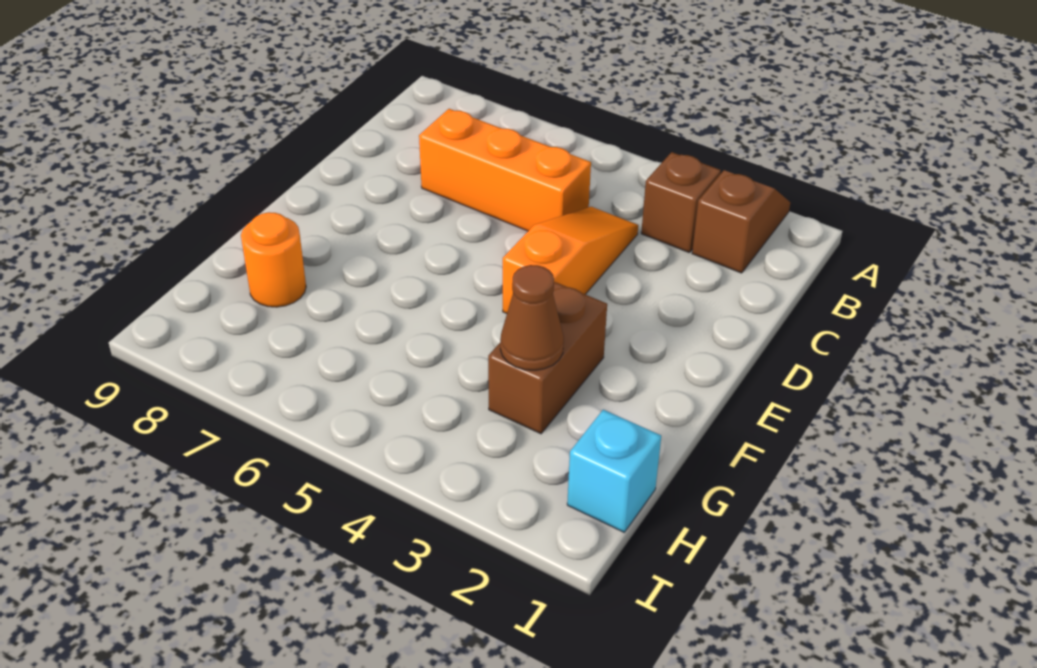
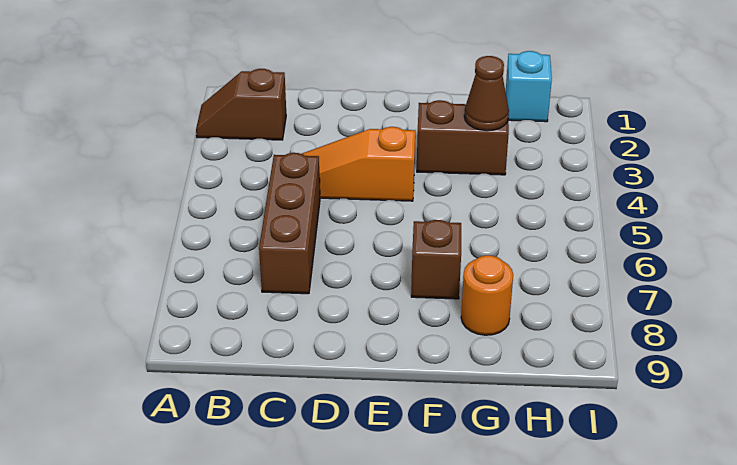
brown brick B3 level 1 -> brown brick F7 level 1
orange brick C5:C7 level 1 -> brown brick C5:C7 level 1

